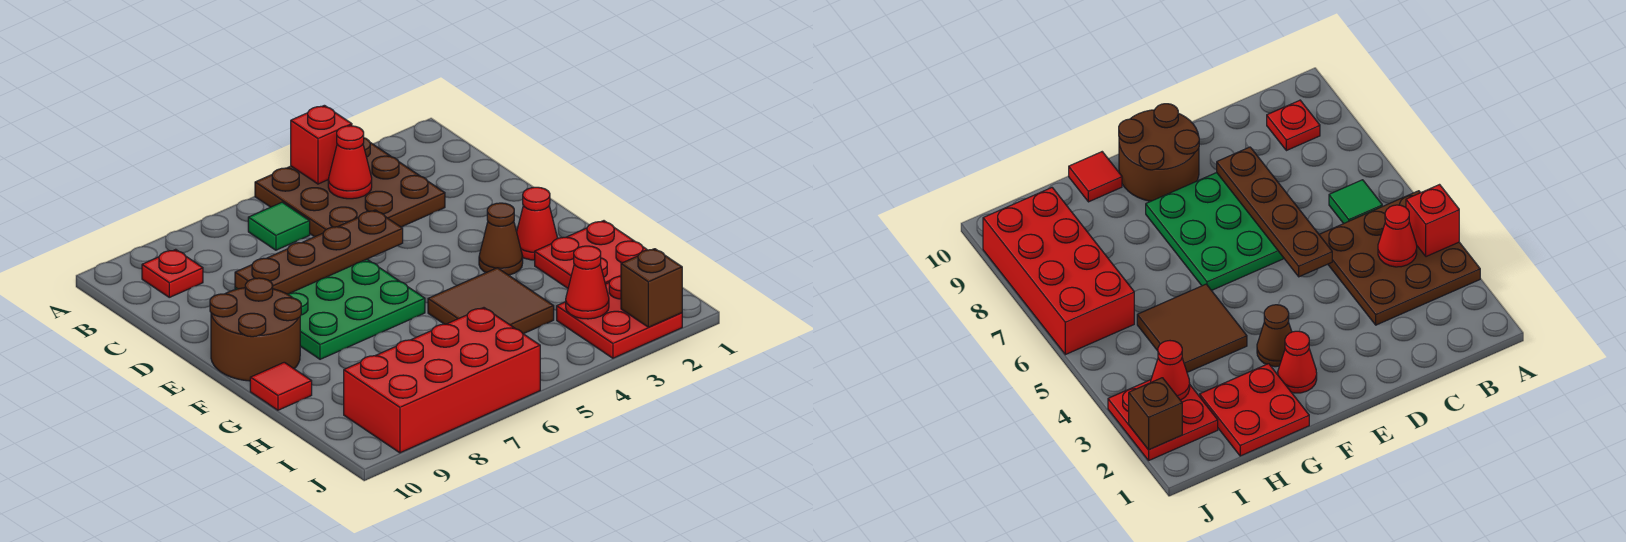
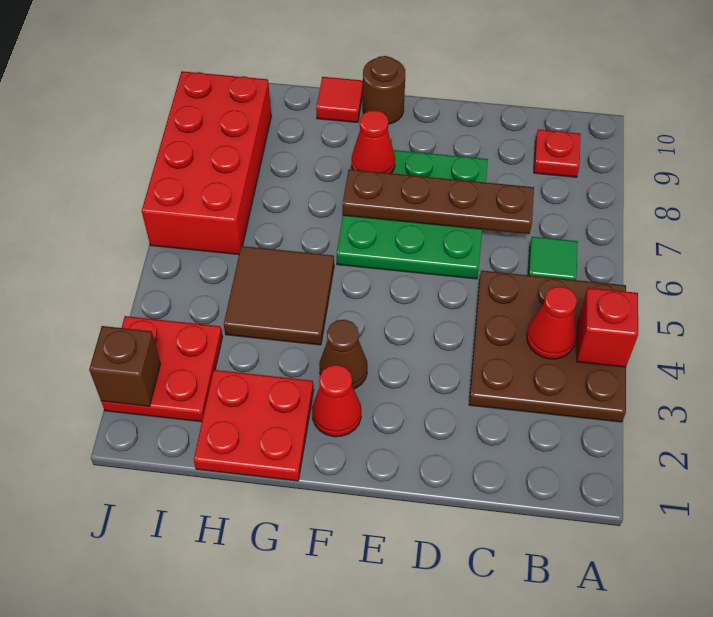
brown plate D5:D8 level 2 -> brown plate C7:F7 level 2
brown round brick E9:F10 level 1 -> brown round brick F10 level 1
red cone I3 level 2 -> red cone F8 level 2

